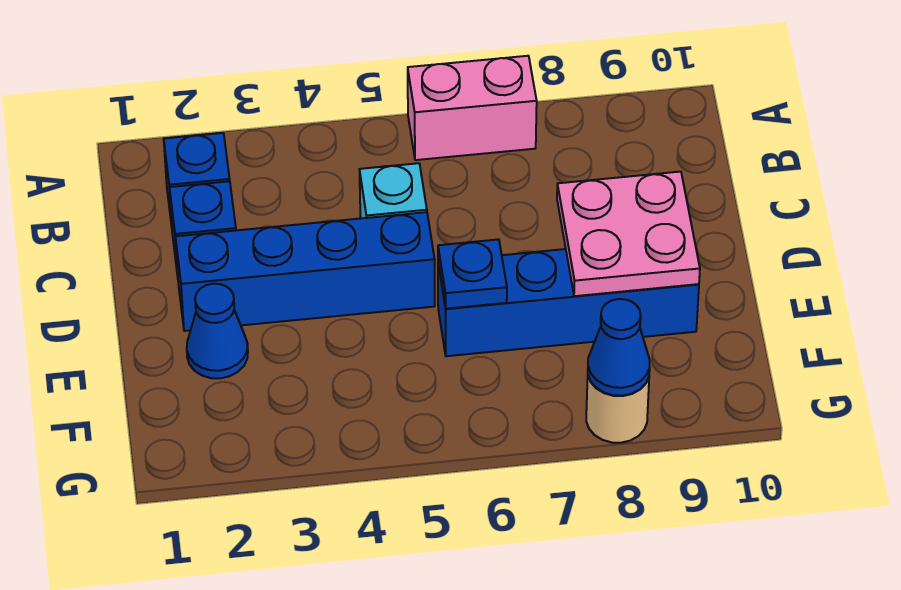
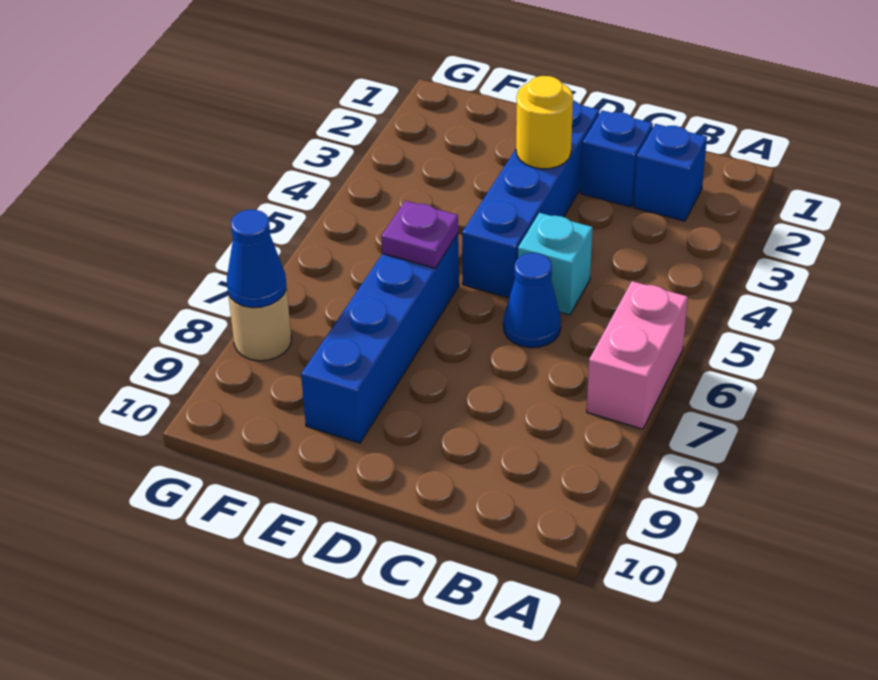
none -> yellow round brick D3 level 2
pink plate D8:E9 level 2 -> none
blue cone E2 level 1 -> blue cone C6 level 1
blue plate E6 level 2 -> purple plate E6 level 2

